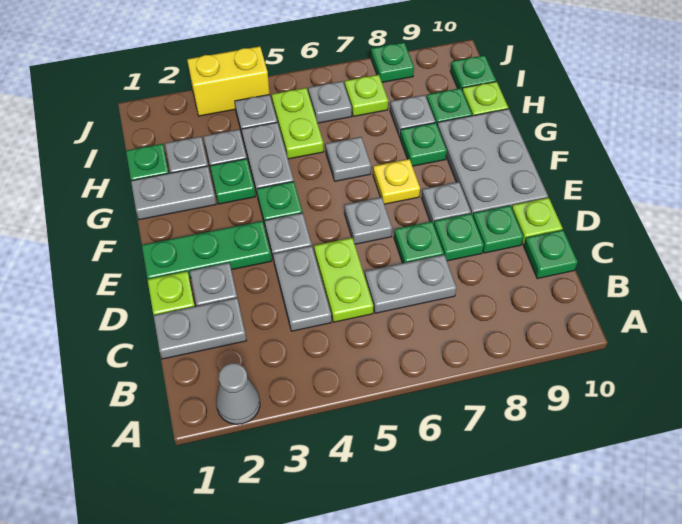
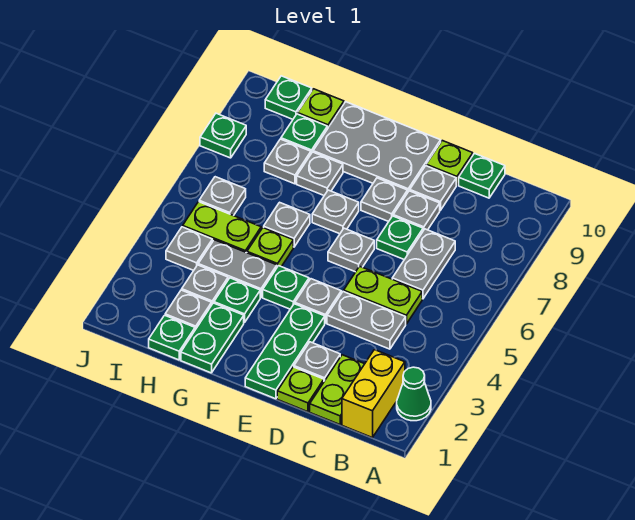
grey cone A2 level 1 -> green cone A2 level 1
grey plate C1:C2 level 1 -> lime plate C1:C2 level 1
green plate D8 level 1 -> grey plate D8 level 1
green plate D9 level 1 -> grey plate D9 level 1
yellow plate F7 level 1 -> grey plate F7 level 1
grey plate G1:G2 level 1 -> green plate G1:G2 level 1
green plate G8 level 1 -> grey plate G8 level 1
lime plate I7 level 1 -> lime plate G5 level 1
yellow brick J3:J4 level 1 -> yellow brick B1:B2 level 1

